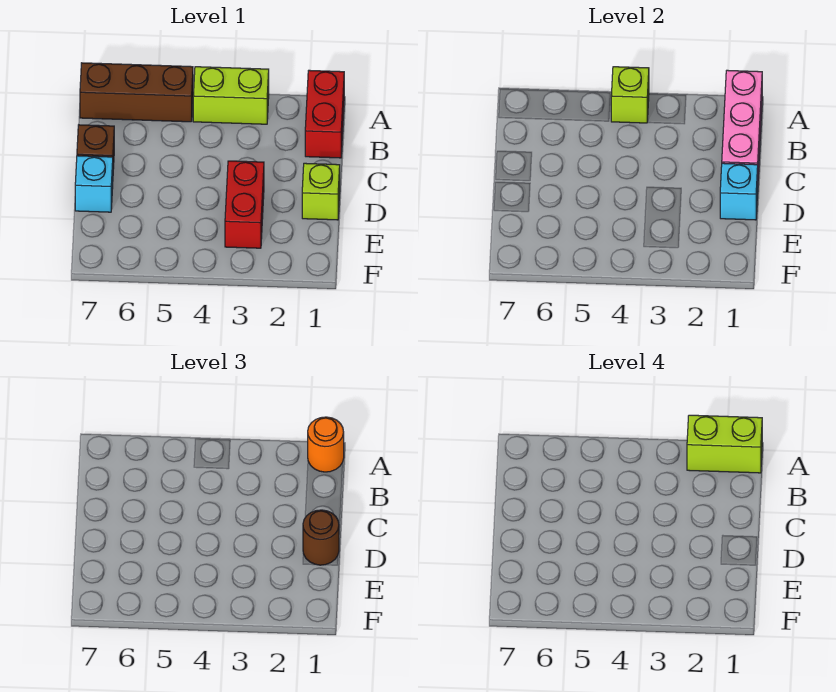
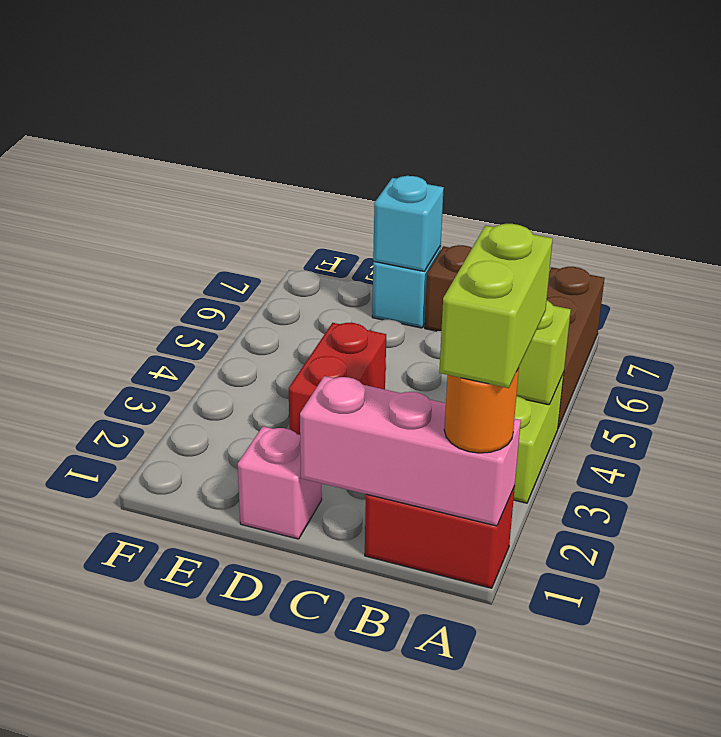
lime brick D1 level 1 -> pink brick D1 level 1
cyan brick D1 level 2 -> cyan brick D7 level 2
brown round brick D1 level 3 -> none
red brick D3:E3 level 1 -> red brick D3:D4 level 1

